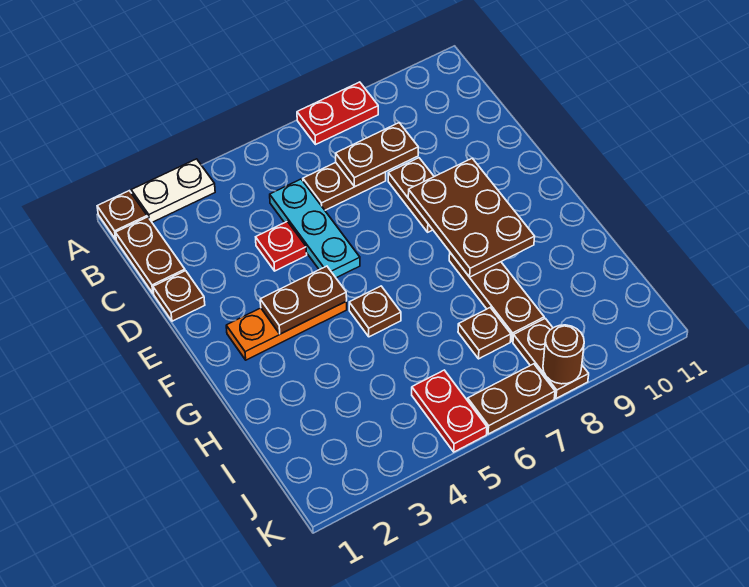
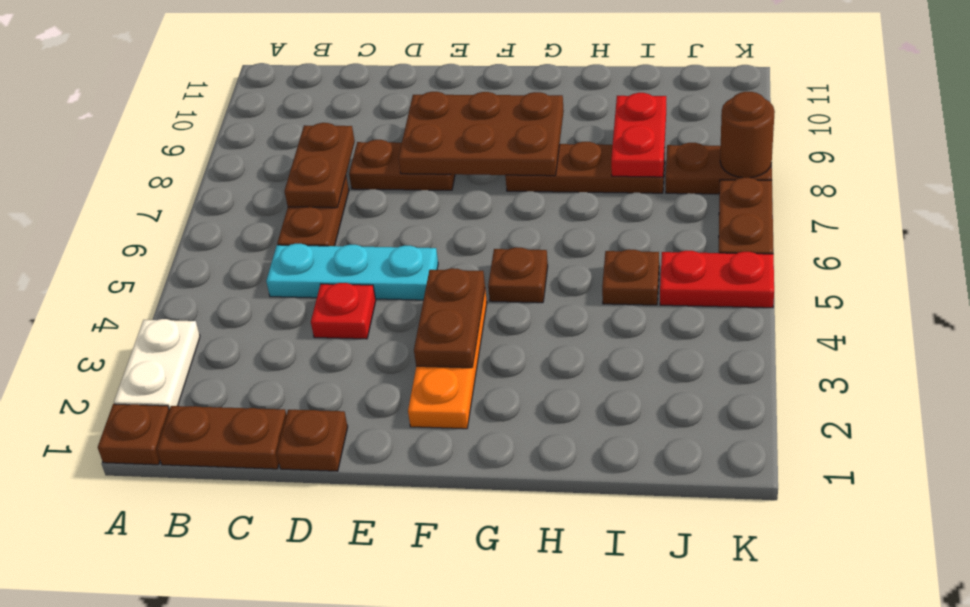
red plate A7:A8 level 1 -> red plate I8:I9 level 2
brown plate I7 level 1 -> brown plate I5 level 1

